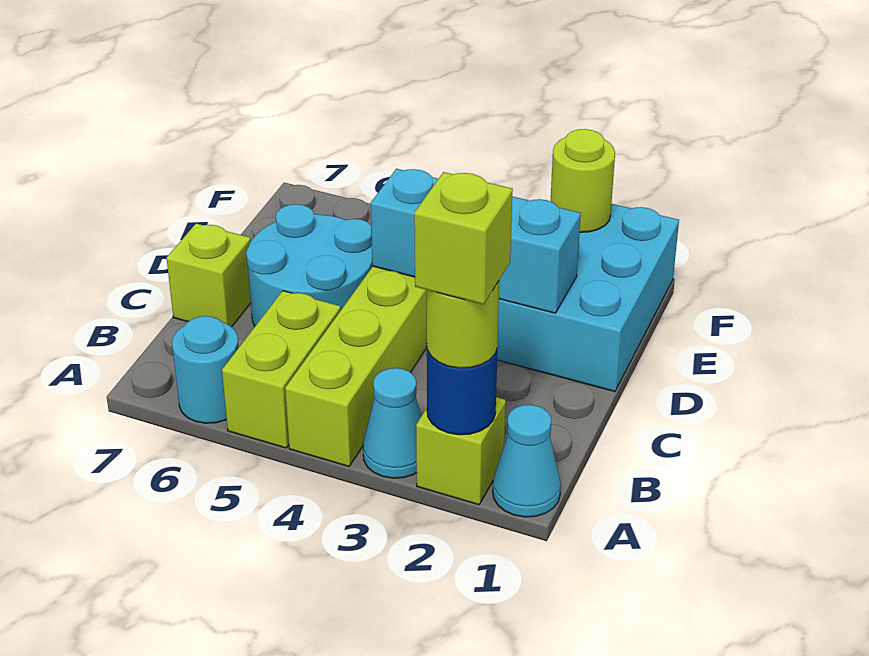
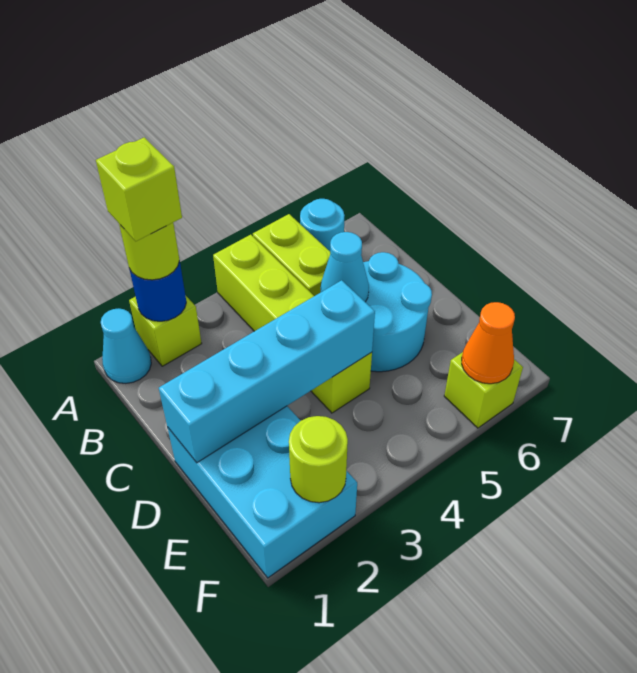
cyan cone A3 level 1 -> cyan cone C5 level 2
lime brick C7 level 1 -> lime brick F6 level 1
cyan brick D2:D4 level 2 -> cyan brick D1:D4 level 2
none -> orange cone F6 level 2

